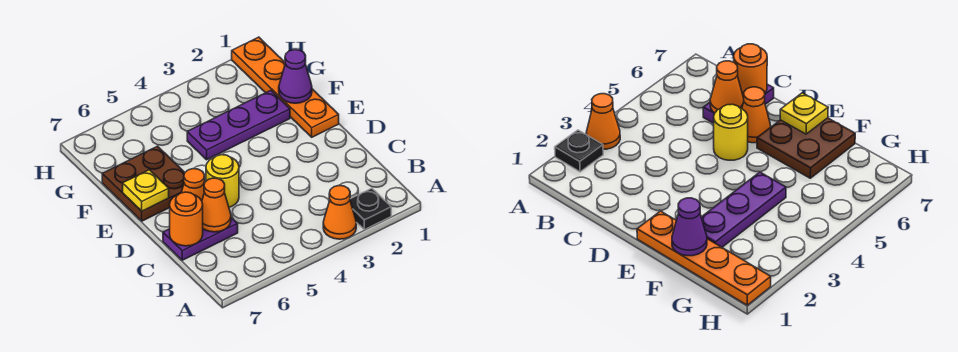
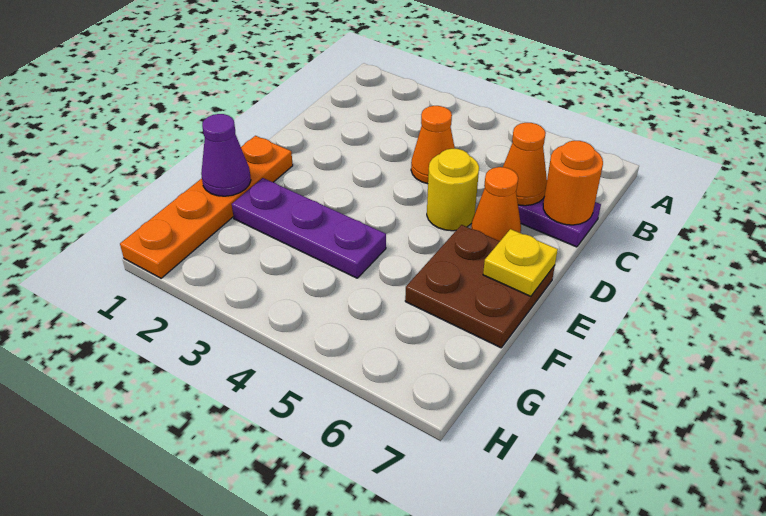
black plate A2 level 1 -> none
orange cone A3 level 1 -> orange cone C4 level 1

